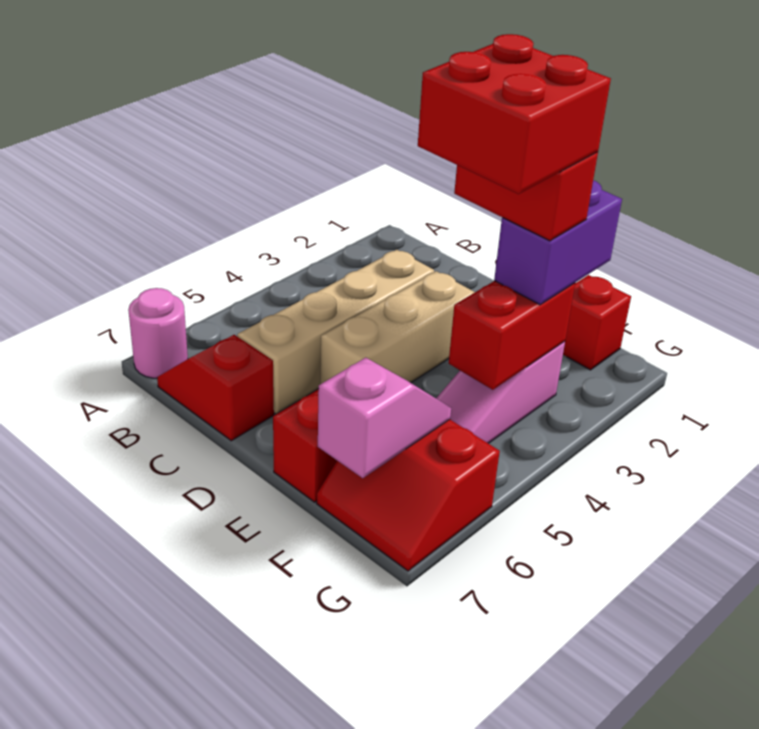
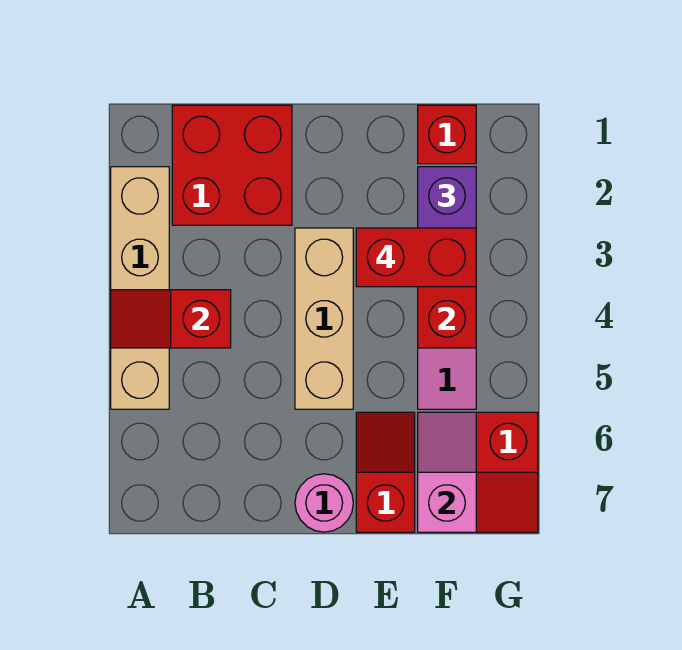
pink round brick A7 level 1 -> pink round brick D7 level 1
red slope B7:C7 level 1 top C -> red slope A4:B4 level 2 top B
tan brick C3:C6 level 1 -> tan brick A2:A5 level 1
red brick E3:F4 level 5 -> red brick B1:C2 level 1

